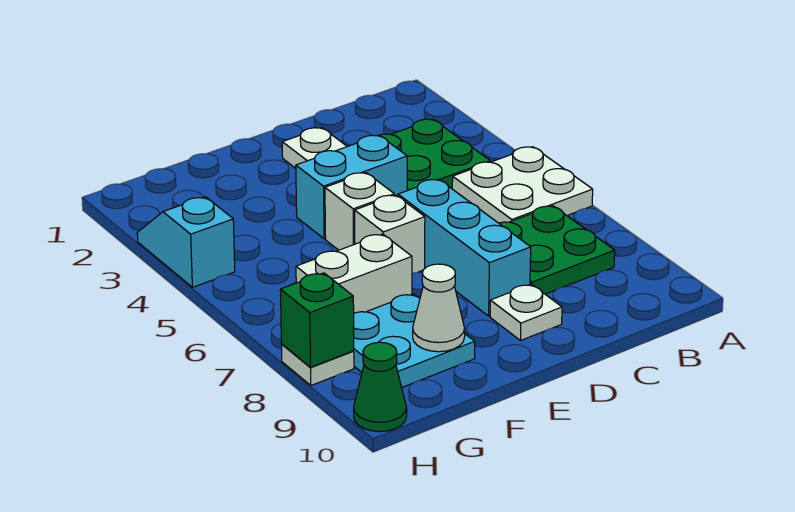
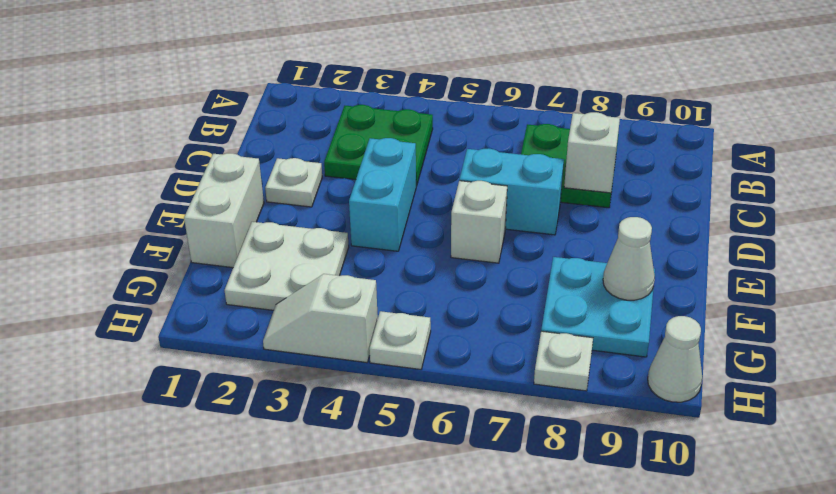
white plate A5:B6 level 1 -> white plate F2:G3 level 1
cyan brick D6:D8 level 1 -> cyan brick D6:D7 level 1
white plate D9 level 1 -> white plate H5 level 1
white brick E5 level 1 -> white brick C8 level 2
white brick F7:G7 level 1 -> white brick E1:F1 level 1
cyan slope H3:H4 level 1 top 4 -> white slope H3:H4 level 1 top 4
green brick H8 level 2 -> none
green cone H10 level 1 -> white cone H10 level 1

